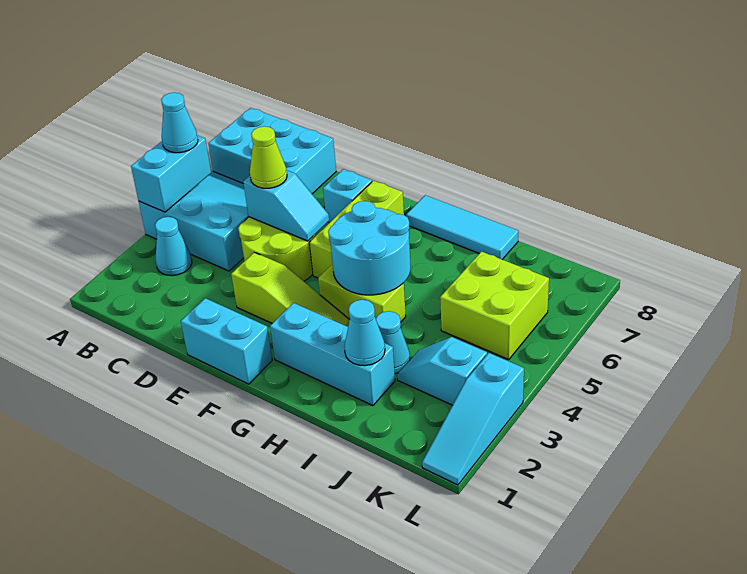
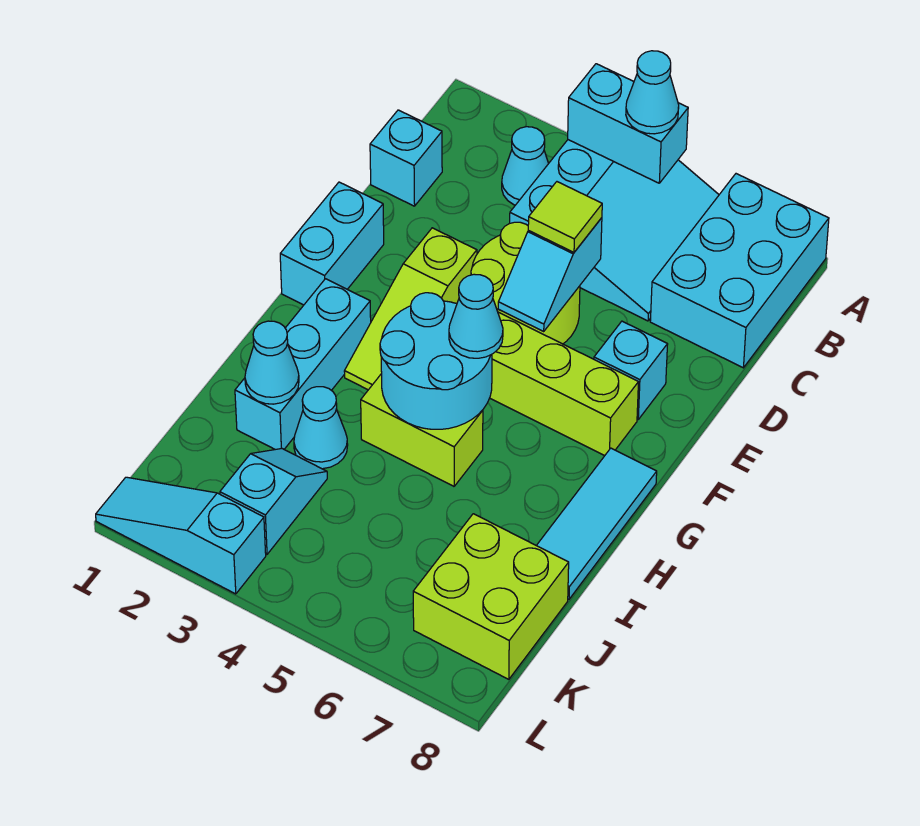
none -> cyan brick C1 level 1
lime cone D5 level 3 -> lime tile D5 level 3
lime brick G4:H4 level 1 -> lime brick H4:H5 level 1
none -> cyan cone G5 level 3
lime brick J5:K6 level 1 -> lime brick J7:K8 level 1

